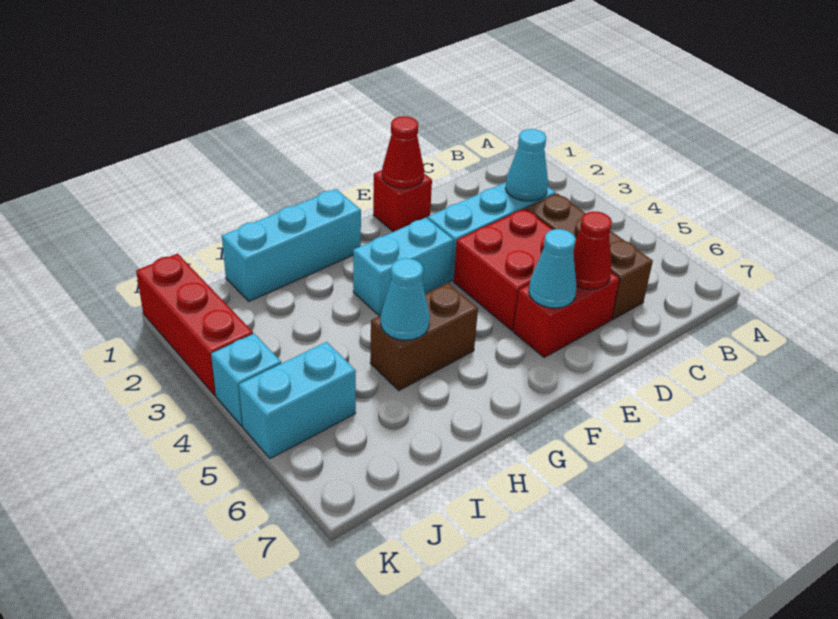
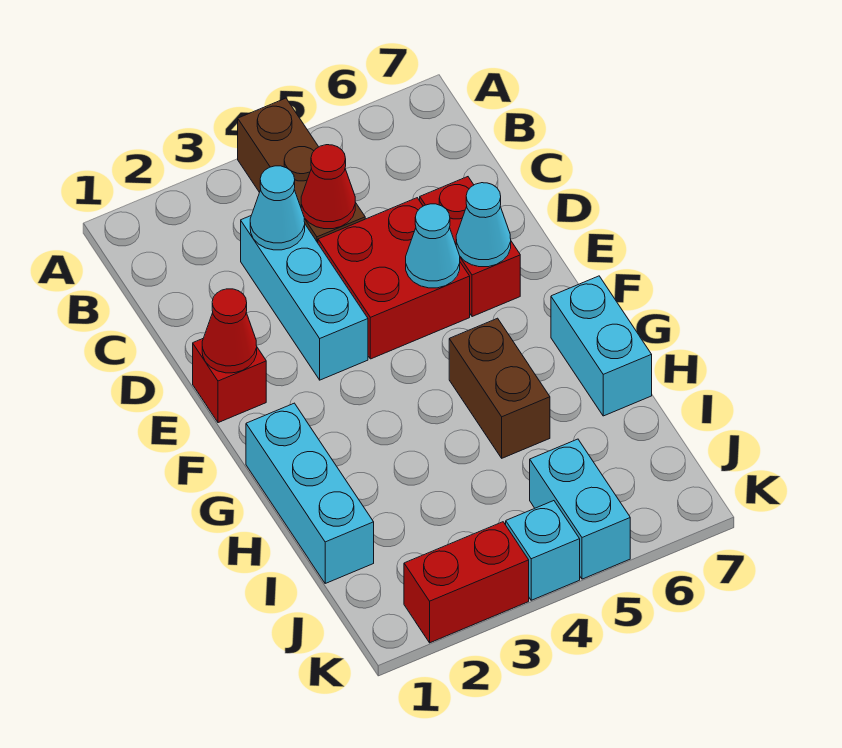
brown brick C4:C6 level 1 -> brown brick A4:C4 level 1
red cone D6 level 2 -> red cone C4 level 2
cyan brick F3:G3 level 1 -> cyan brick G7:H7 level 1
cyan cone H5 level 2 -> cyan cone E5 level 2
red brick K1:K3 level 1 -> red brick K2:K3 level 1

